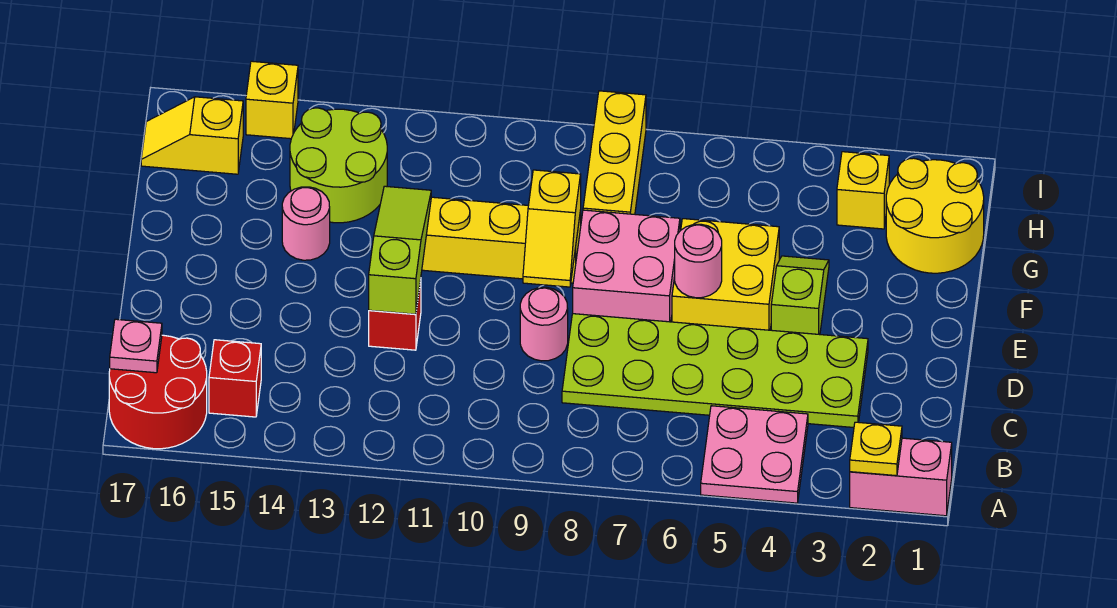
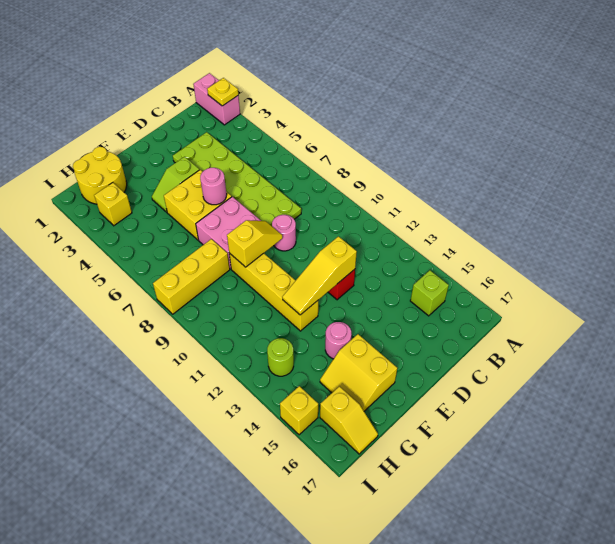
pink plate A4:B5 level 1 -> none
red round brick A16:B17 level 1 -> none
red brick B15 level 1 -> lime brick B15 level 1
pink plate B17 level 2 -> none
lime slope D12:F12 level 2 top D -> yellow slope D12:F12 level 2 top D
none -> yellow slope F15:G16 level 1 top F
lime round brick G13:H14 level 1 -> lime round brick H13 level 1

